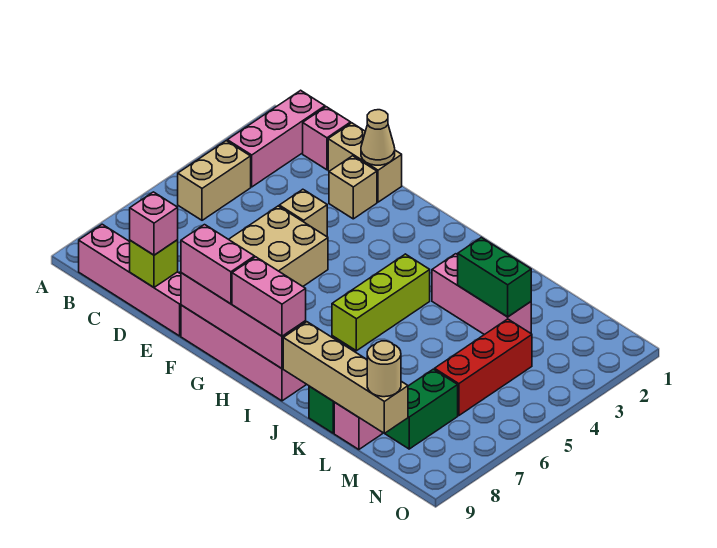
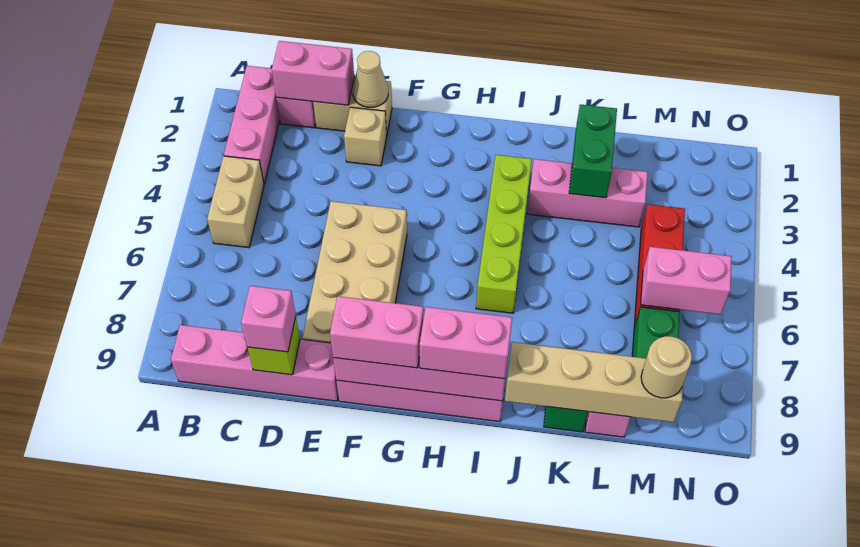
none -> pink brick C1:D1 level 2
tan brick E4 level 1 -> none
lime brick I4:I6 level 1 -> lime brick I3:I6 level 1
green brick K3:L3 level 2 -> green brick K2:K3 level 2
none -> pink brick M6:N6 level 2

